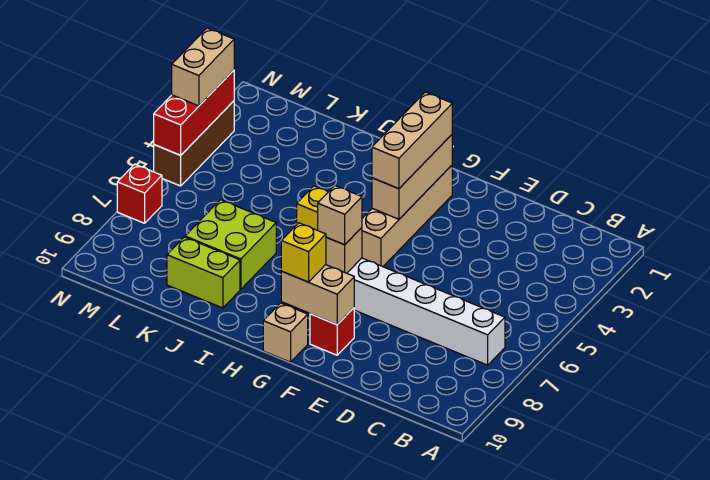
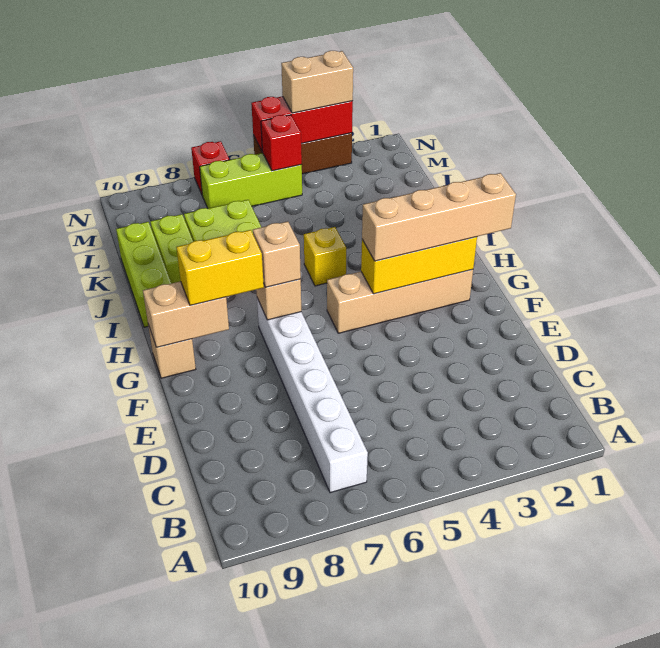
red brick F9 level 1 -> red brick M5 level 2
tan brick F9:G9 level 2 -> tan brick G9:G10 level 2
tan brick G2:G4 level 2 -> yellow brick G2:G4 level 2
tan brick G2:G4 level 3 -> tan brick G1:G4 level 3
yellow brick G9 level 3 -> yellow brick G8:G9 level 3
none -> lime brick I10:K10 level 1
none -> lime brick M5:M7 level 1

